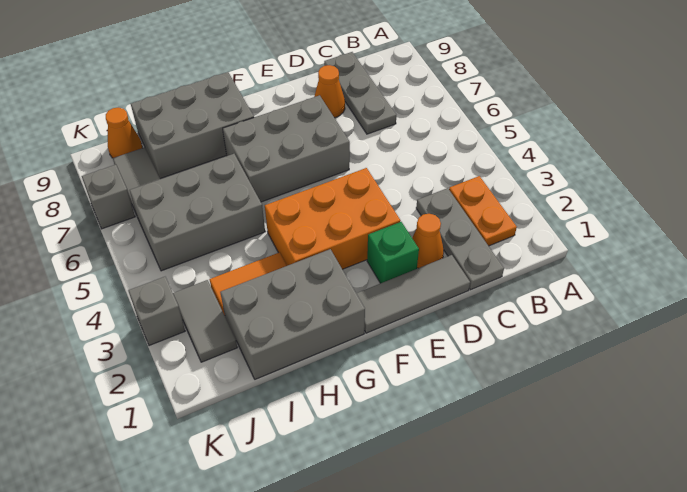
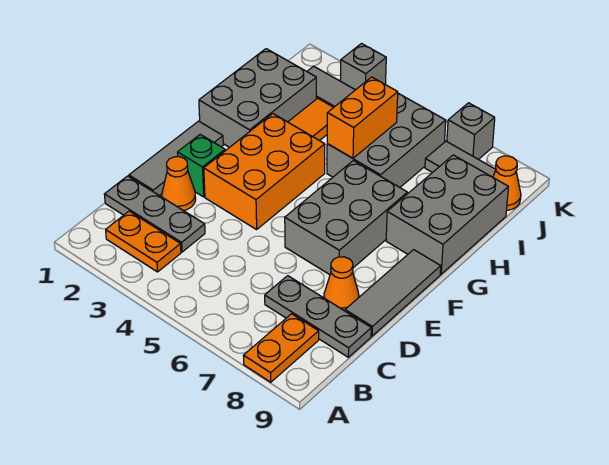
none -> orange plate A8:B8 level 1
none -> grey tile D9:F9 level 1
none -> orange brick H5:I5 level 2

